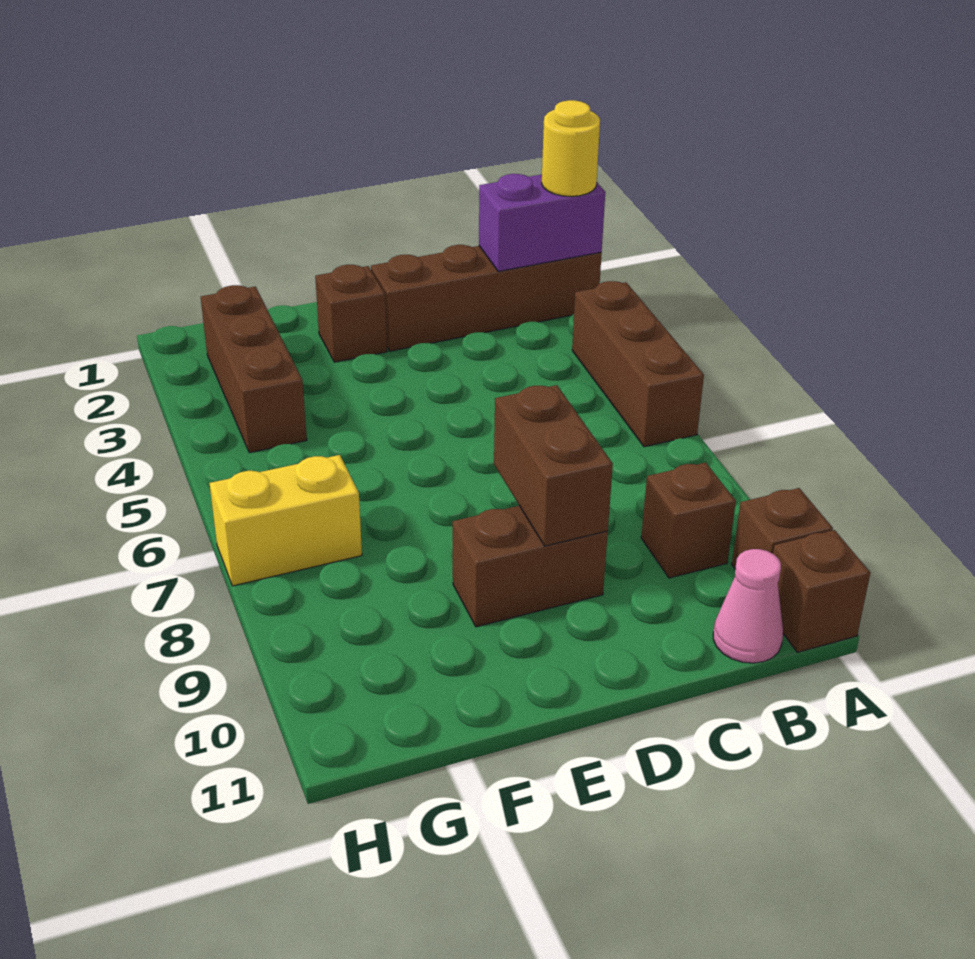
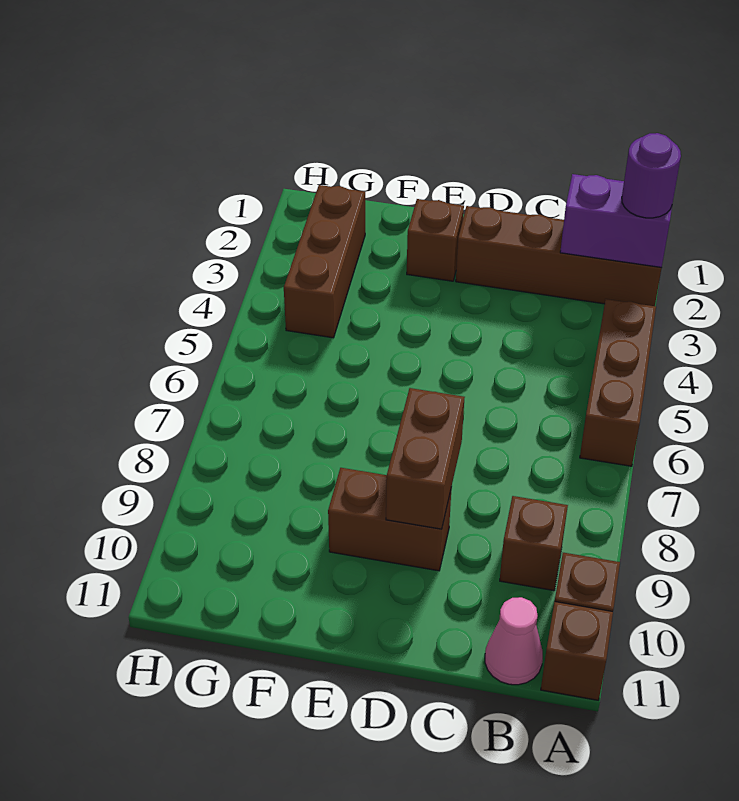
yellow round brick A2 level 3 -> purple round brick A2 level 3
yellow brick G7:H7 level 1 -> none

